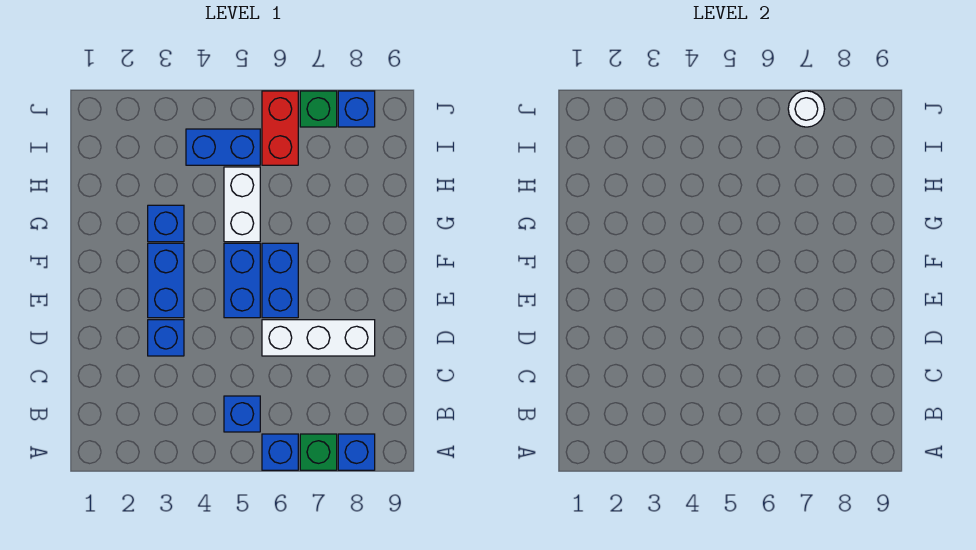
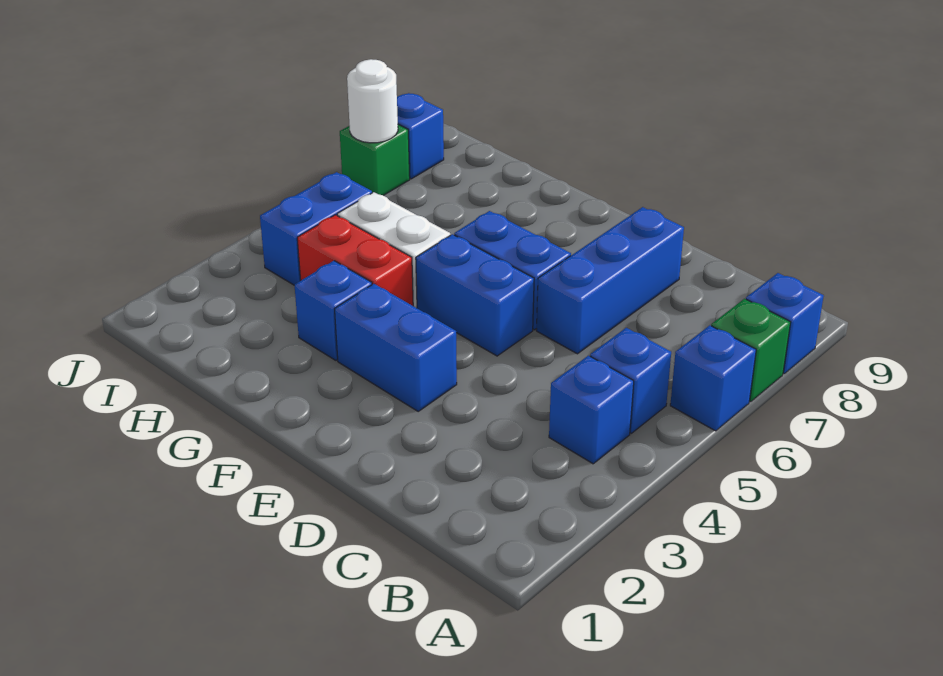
blue brick D3 level 1 -> blue brick B4 level 1
white brick D6:D8 level 1 -> blue brick D6:D8 level 1
red brick I6:J6 level 1 -> red brick G4:H4 level 1

